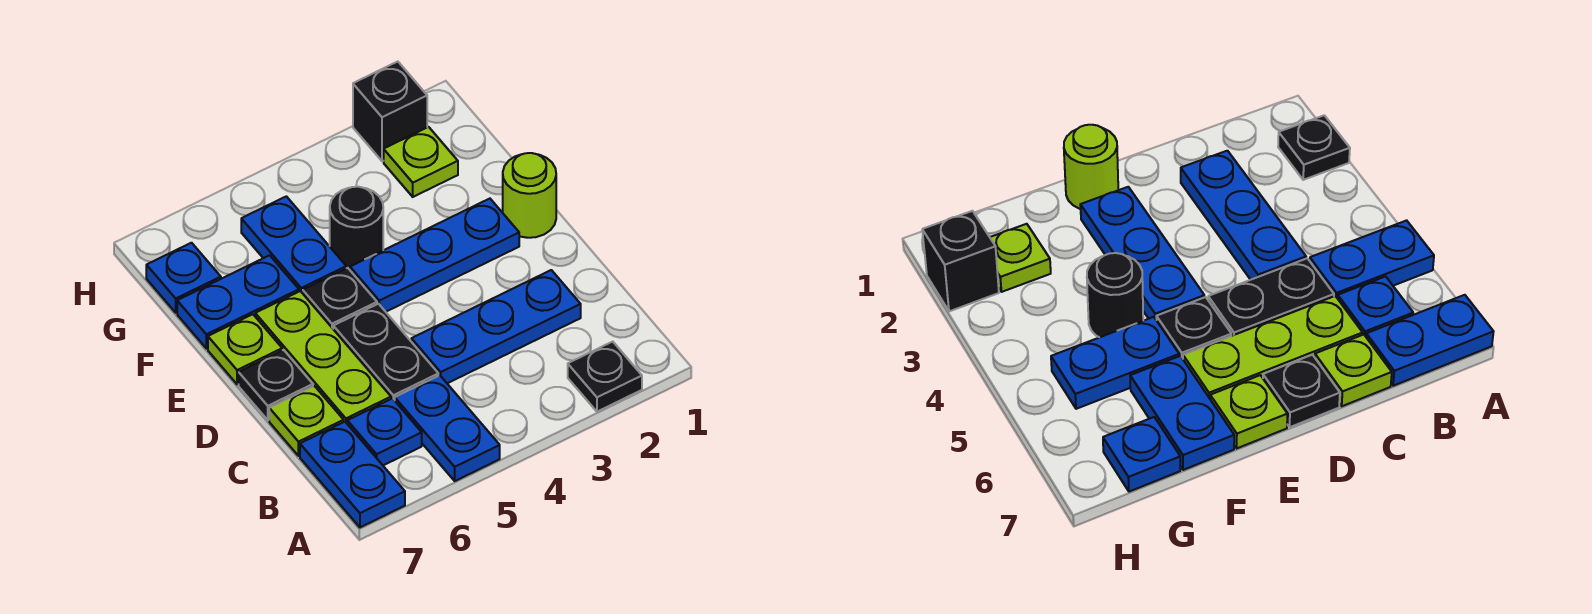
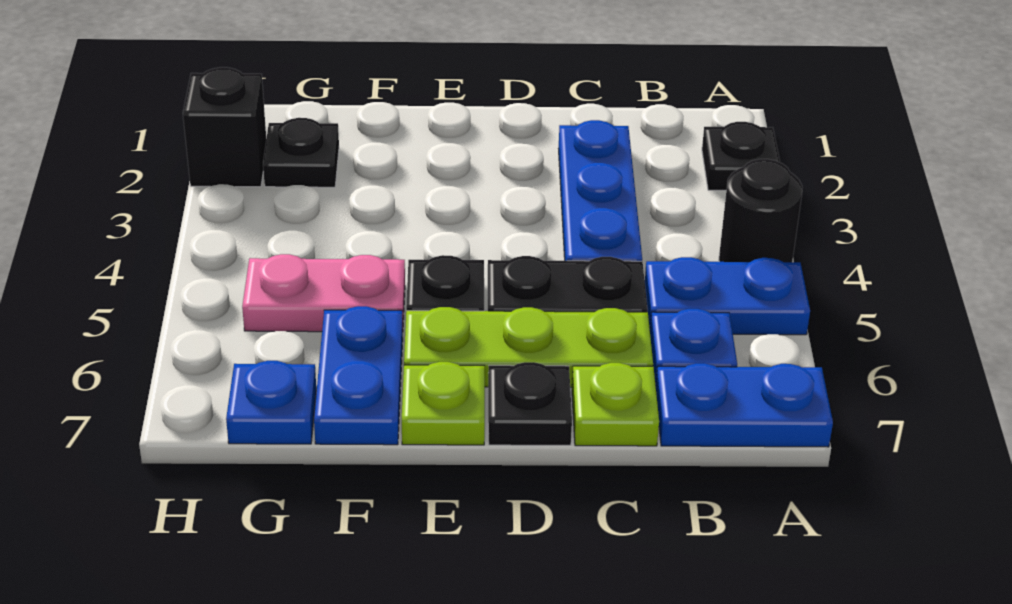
lime round brick E1 level 1 -> none
blue plate E2:E4 level 1 -> none
black round brick F4 level 1 -> black round brick A4 level 1
blue plate F5:G5 level 1 -> pink plate F5:G5 level 1
lime plate G2 level 1 -> black plate G2 level 1

